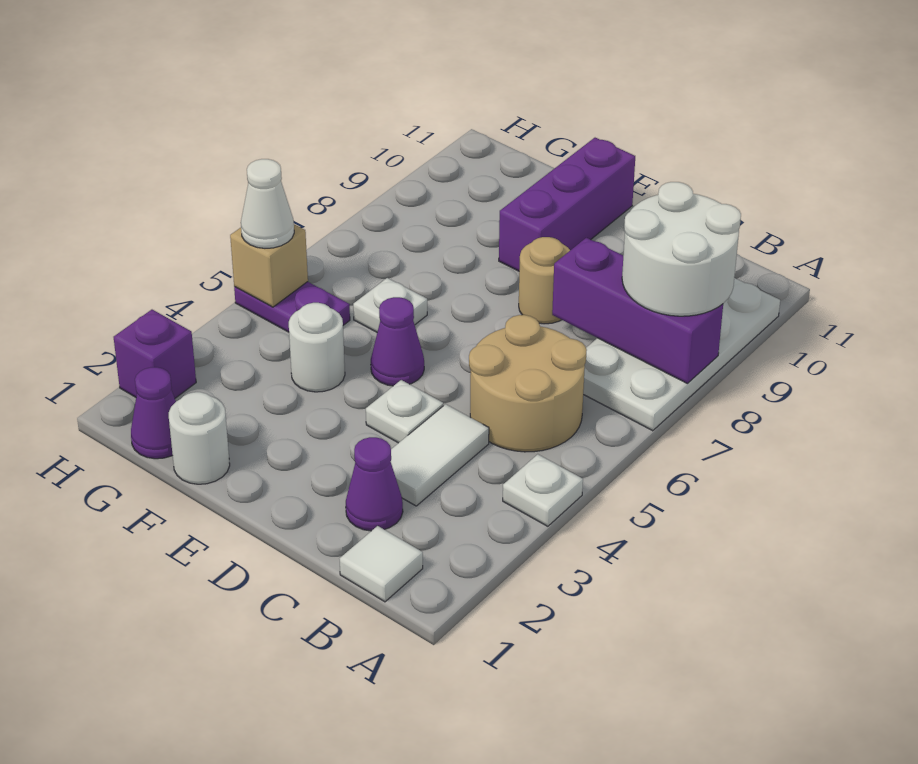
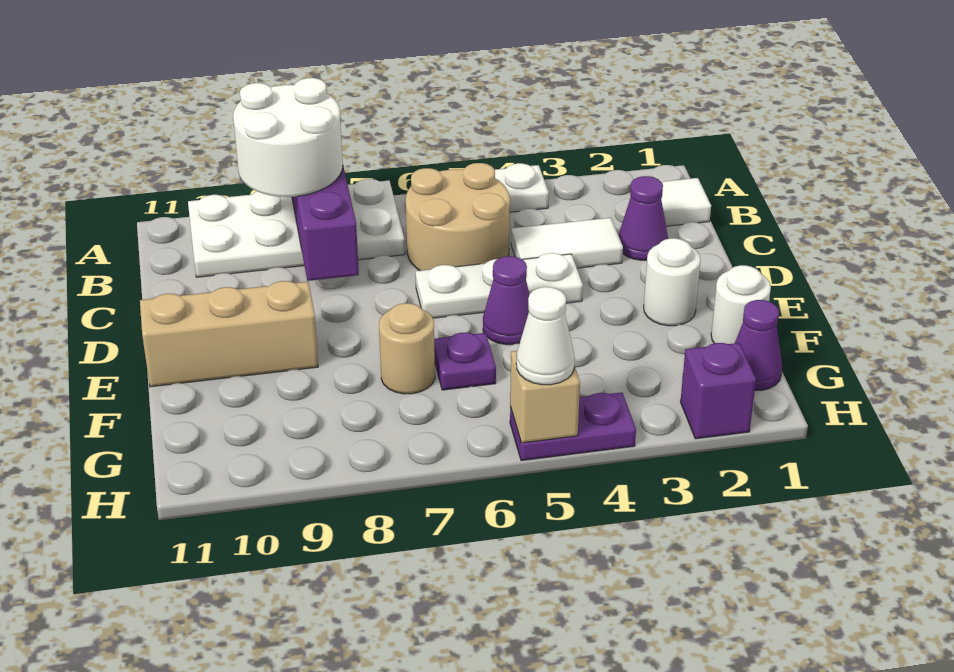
white plate D4 level 1 -> white plate D4:D6 level 1
tan round brick D8 level 1 -> tan round brick F7 level 1
purple brick E9:E11 level 1 -> tan brick E9:E11 level 1
white round brick F4 level 1 -> white round brick E2 level 1
white plate F6 level 1 -> purple plate F6 level 1
purple plate G5:H5 level 1 -> purple plate H4:H5 level 1

